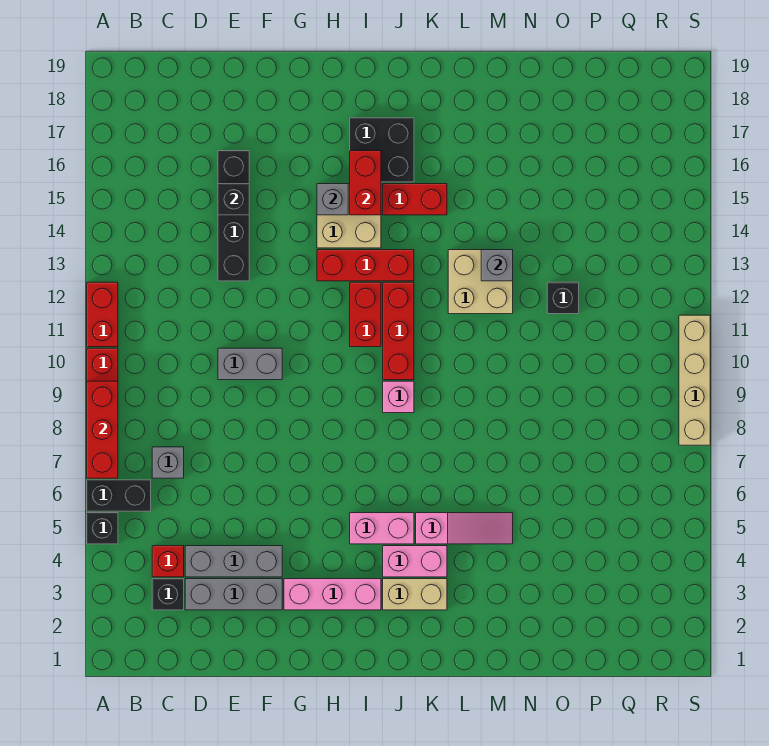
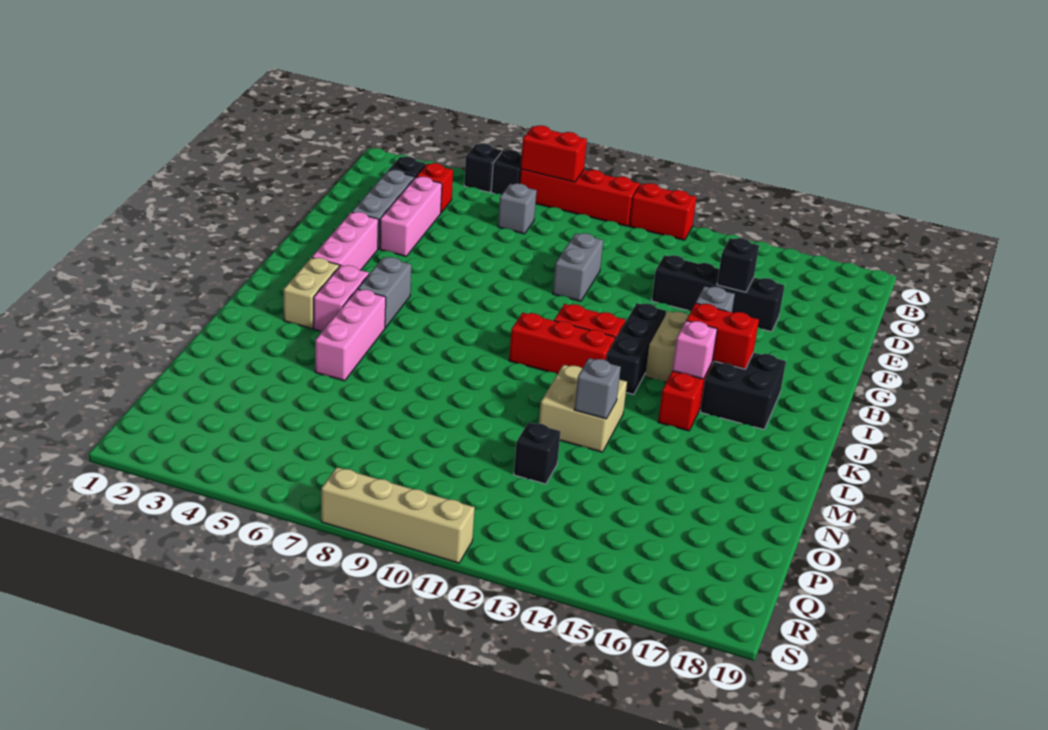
black brick A6:B6 level 1 -> black brick A6 level 1
red brick A7:A9 level 2 -> red brick A7:A8 level 2
grey brick D4:F4 level 1 -> pink brick D4:F4 level 1
red brick H13:J13 level 1 -> black brick H13:J13 level 1
pink brick I5:J5 level 1 -> grey brick I5:J5 level 1
pink brick J9 level 1 -> pink brick J15 level 2
pink slope K5:M5 level 1 top K -> pink brick K5:M5 level 1

